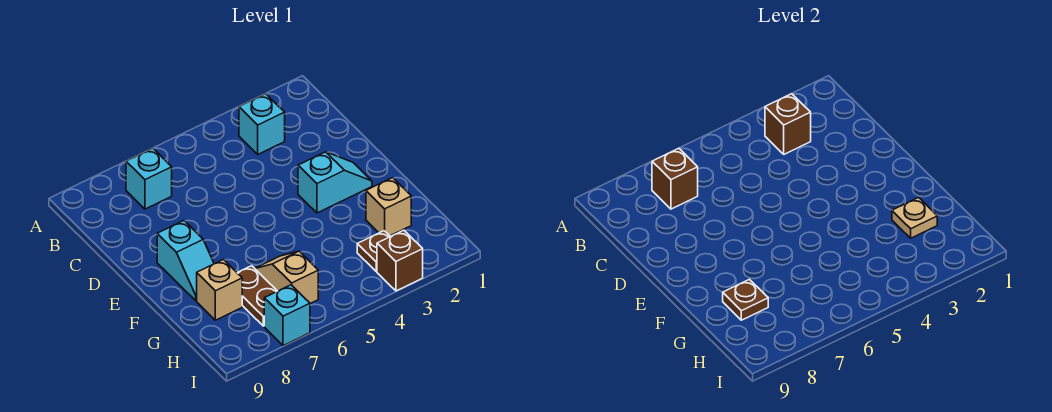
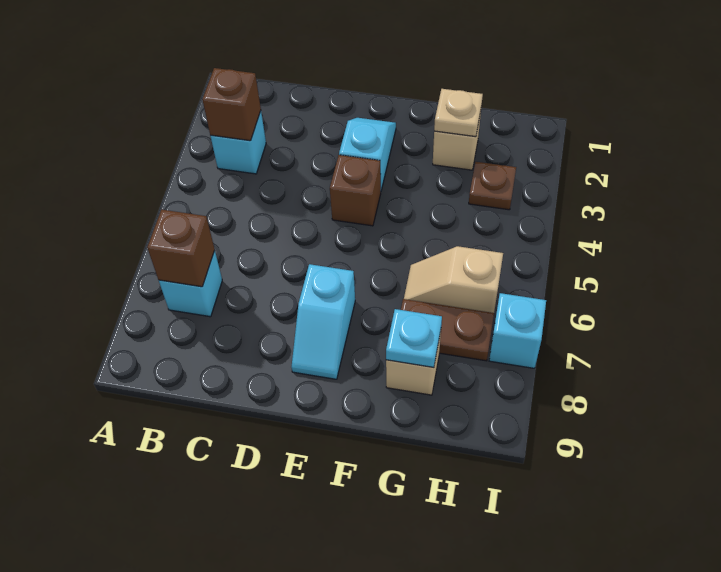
cyan slope E8:F8 level 1 top E -> cyan slope E7:E8 level 1 top 7
brown plate G8 level 2 -> cyan plate G8 level 2
brown brick I3 level 1 -> brown brick E4 level 1

